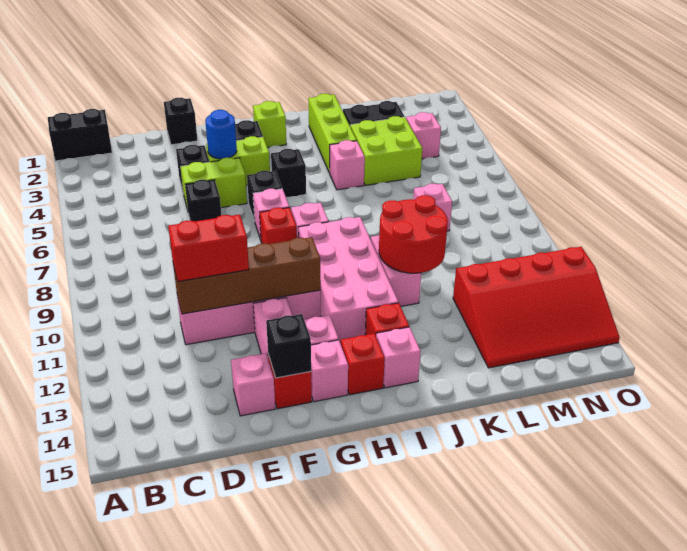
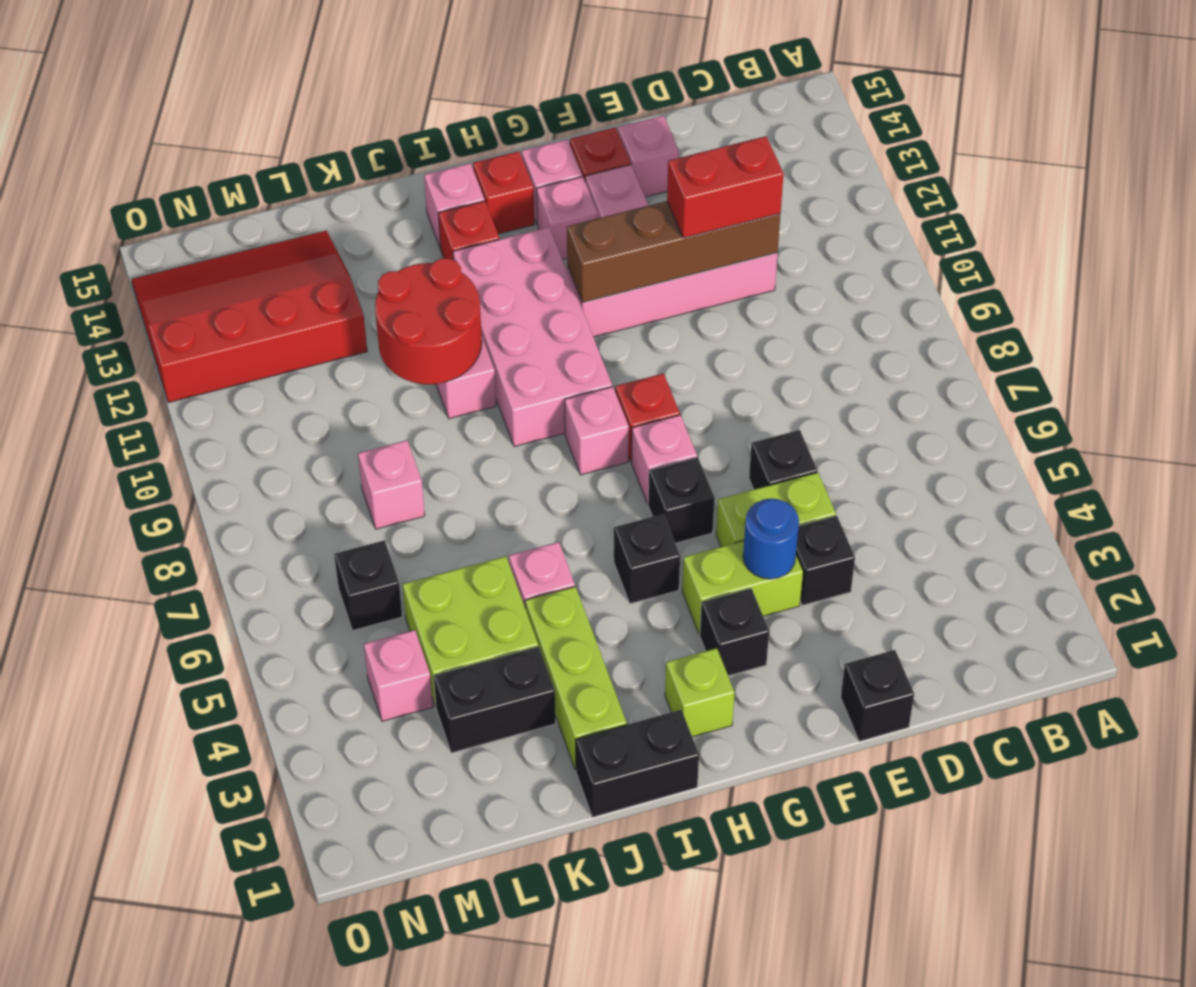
black brick A1:B1 level 1 -> black brick I1:J1 level 1
black brick F14 level 2 -> black brick M6 level 1

